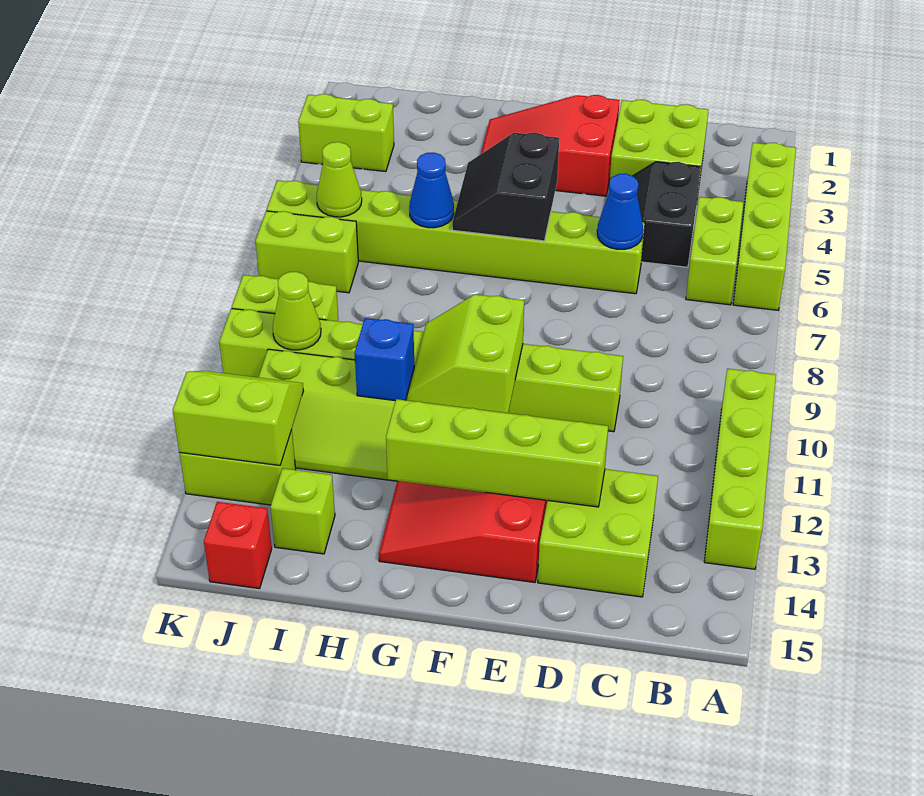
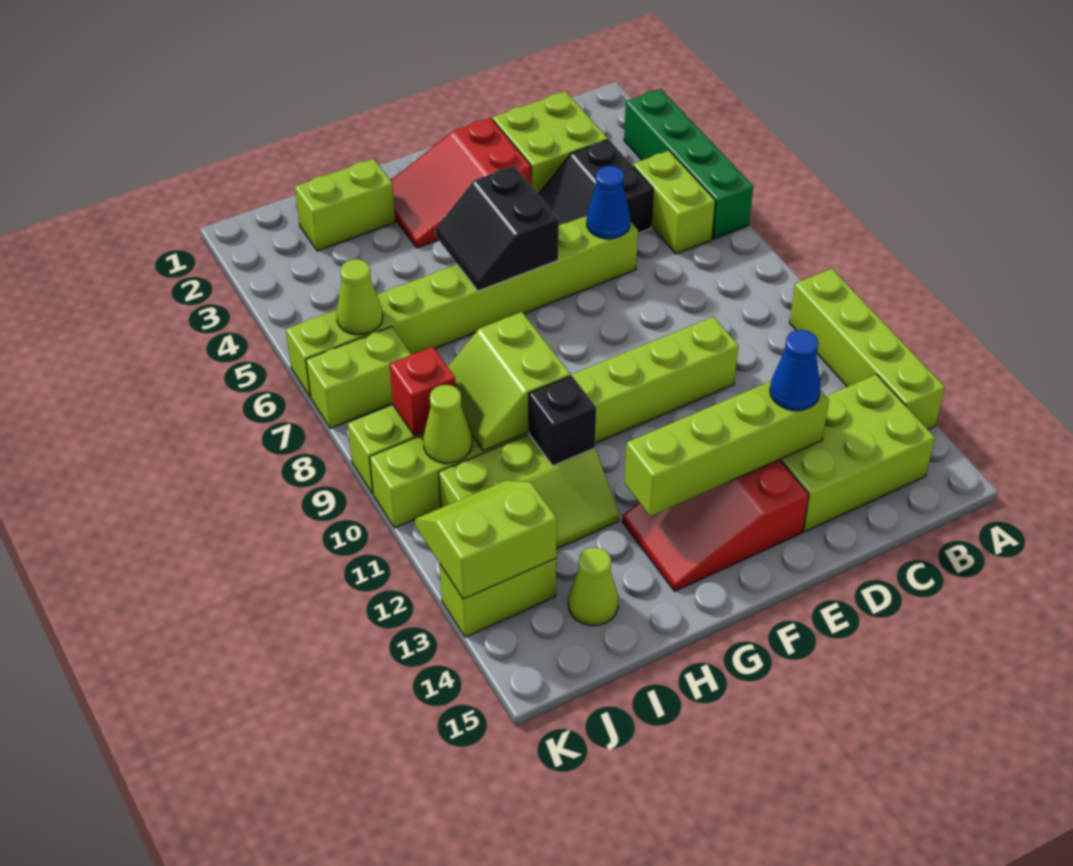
lime brick A3:A6 level 1 -> green brick A3:A6 level 1
lime brick C13:D14 level 1 -> lime brick B13:D14 level 1
lime slope F10:G11 level 2 top F -> lime slope H9:I10 level 2 top H
blue cone H6 level 2 -> blue cone D13 level 3
blue brick H11 level 2 -> black brick H11 level 2
lime brick I14 level 1 -> lime cone I14 level 1
lime brick J3:K3 level 1 -> lime brick H2:I2 level 1
red brick J15 level 1 -> red brick J9 level 2

